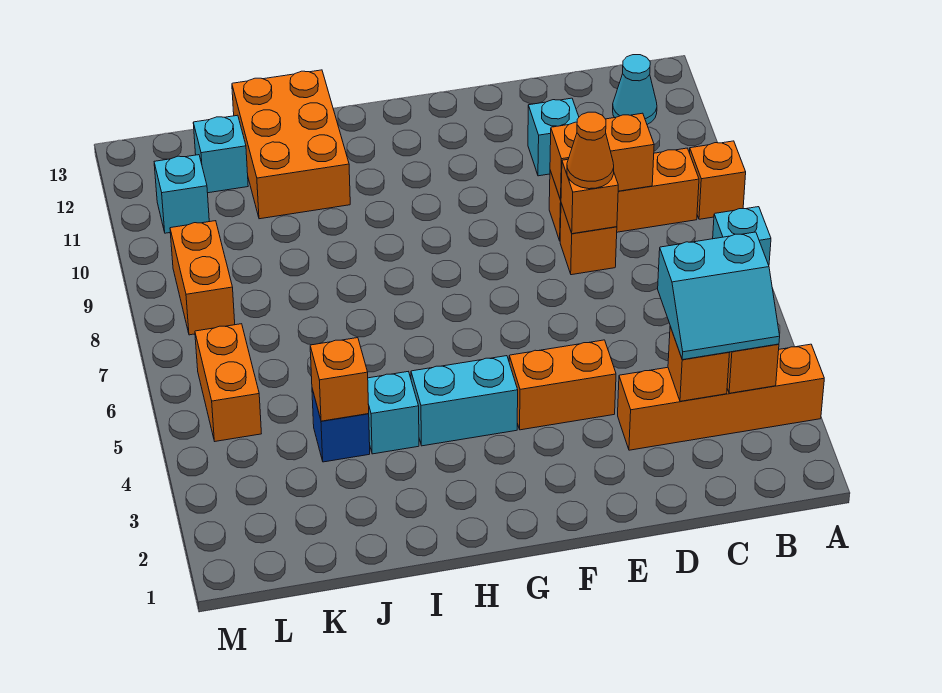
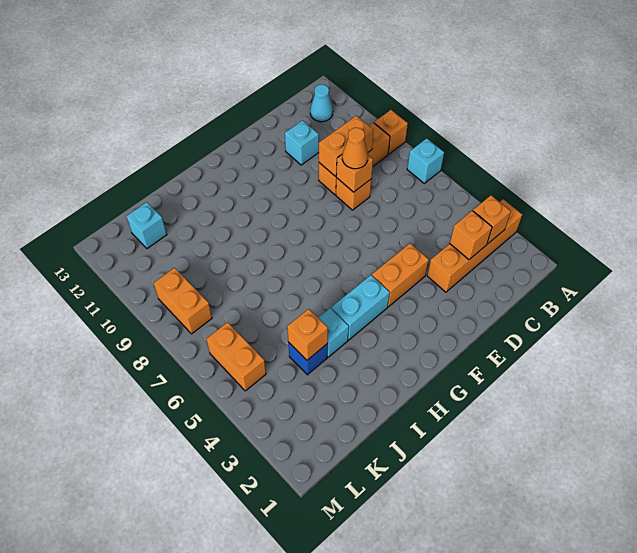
cyan slope B3:C4 level 3 top 4 -> none
orange brick I11:J13 level 1 -> none
cyan brick L11 level 1 -> none

